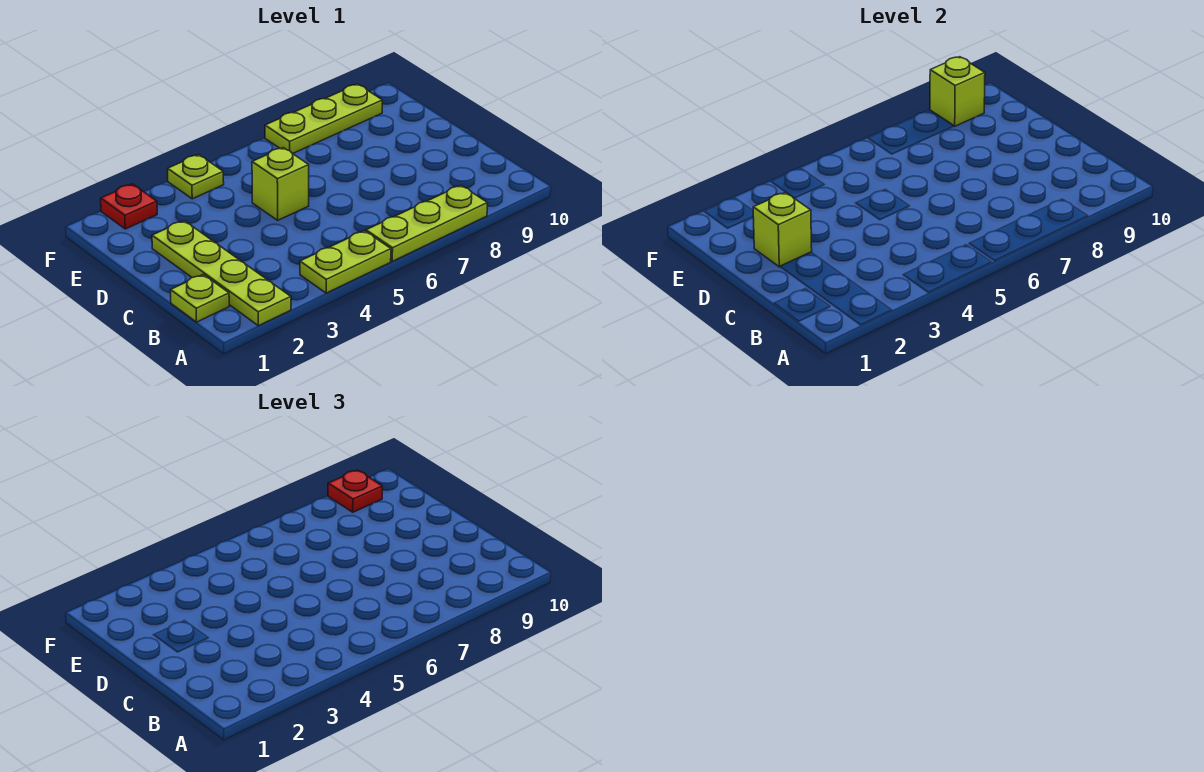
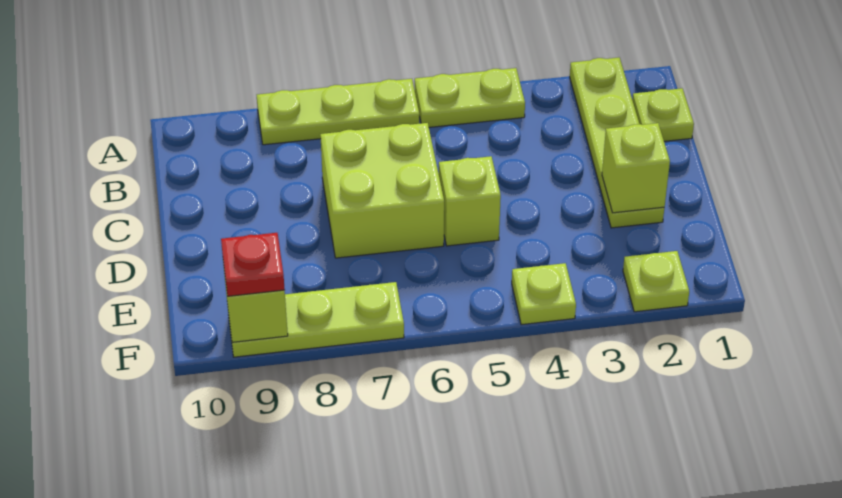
none -> lime brick C6:D7 level 1
red plate F2 level 1 -> lime plate F2 level 1

